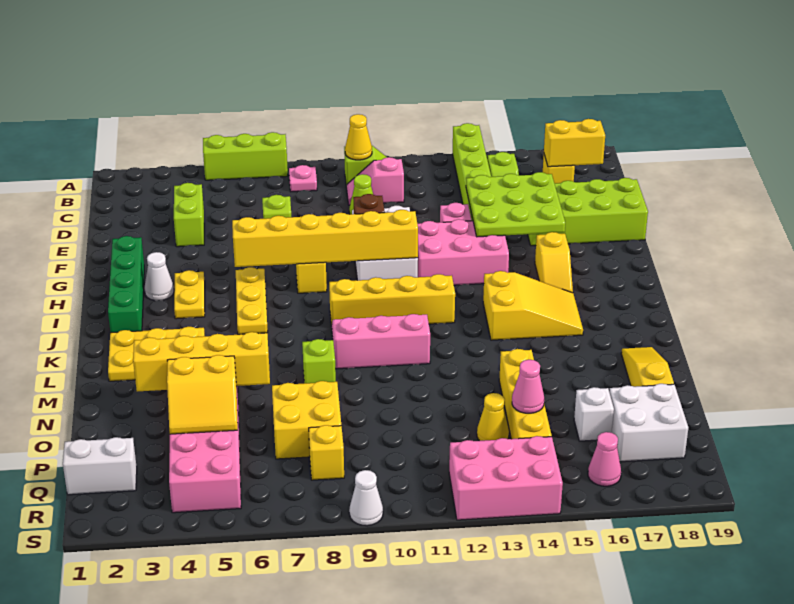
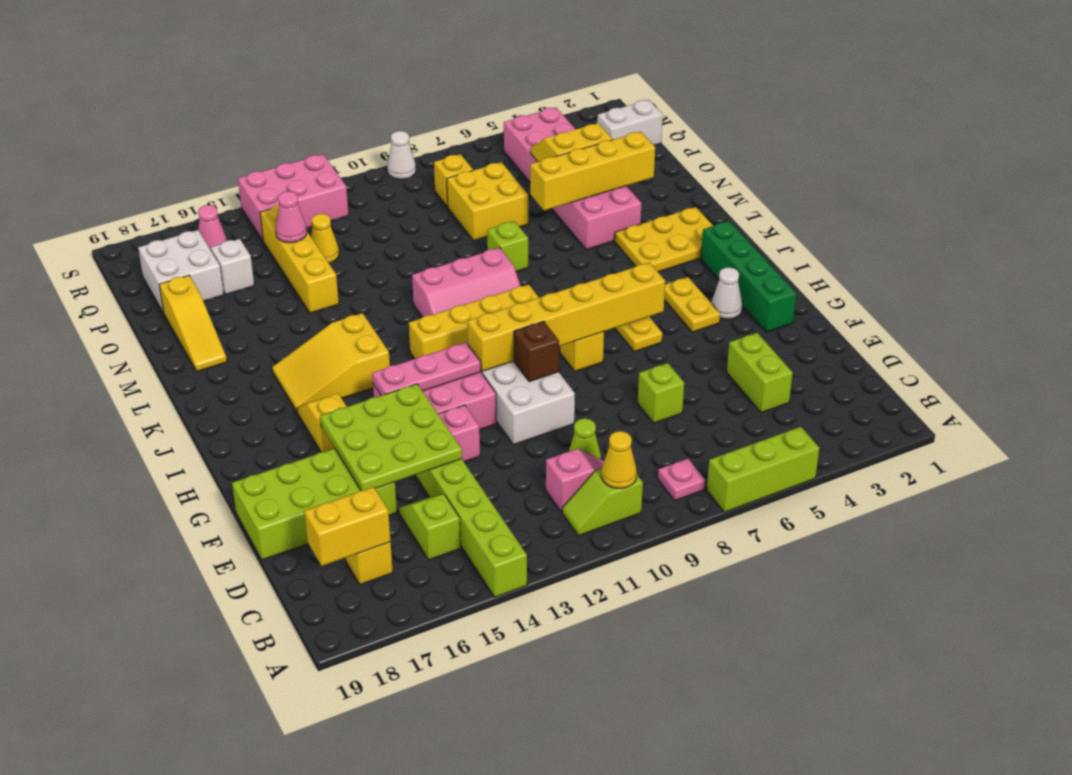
none -> pink plate H12:H14 level 2

